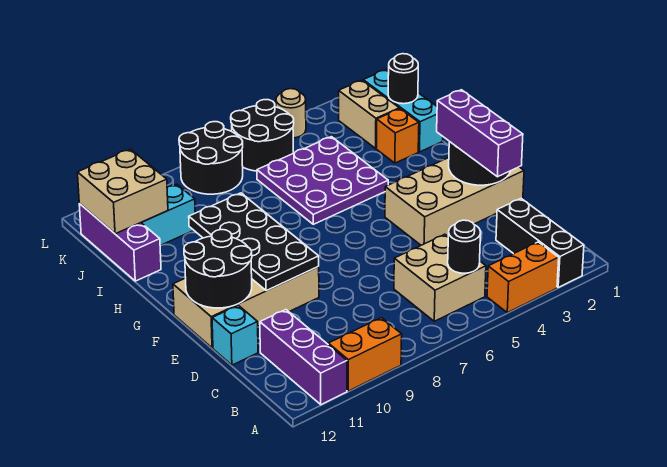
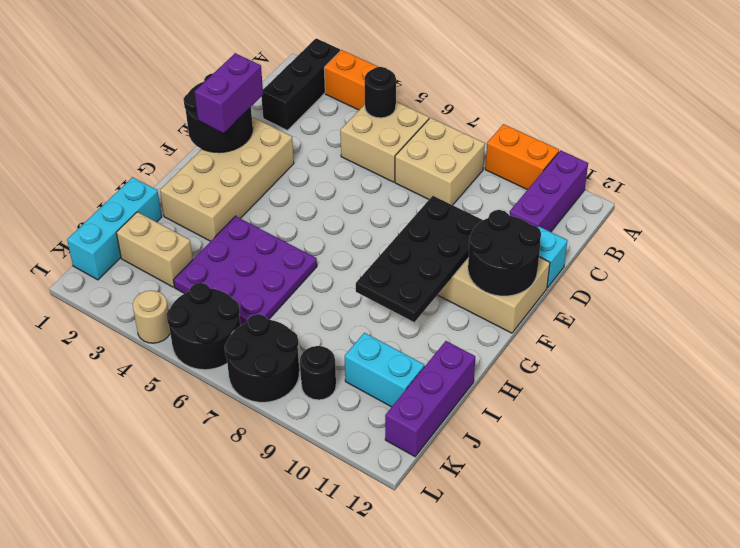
purple brick D2:F2 level 3 -> purple brick E2:F2 level 3
tan brick E1:F4 level 1 -> tan brick E2:H3 level 1
orange brick I2 level 1 -> none
black round brick J1 level 2 -> black round brick K9 level 1
tan brick J2:K2 level 1 -> tan brick J2:J3 level 1
tan brick J11:K12 level 2 -> tan brick B7:C8 level 1

